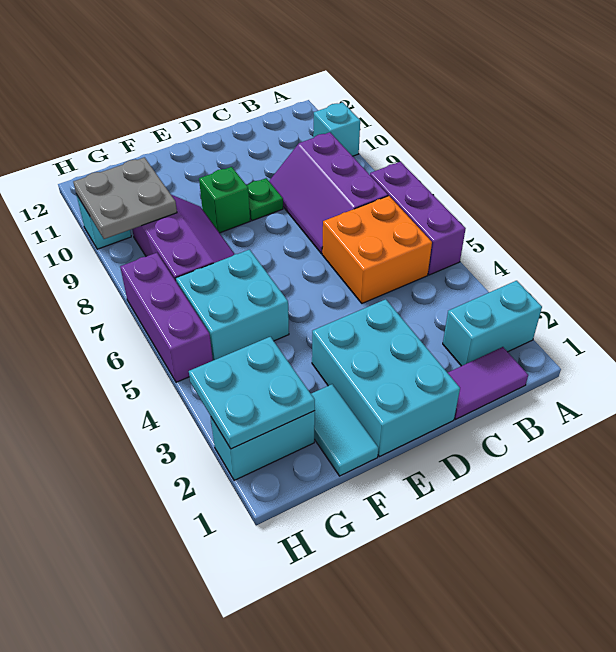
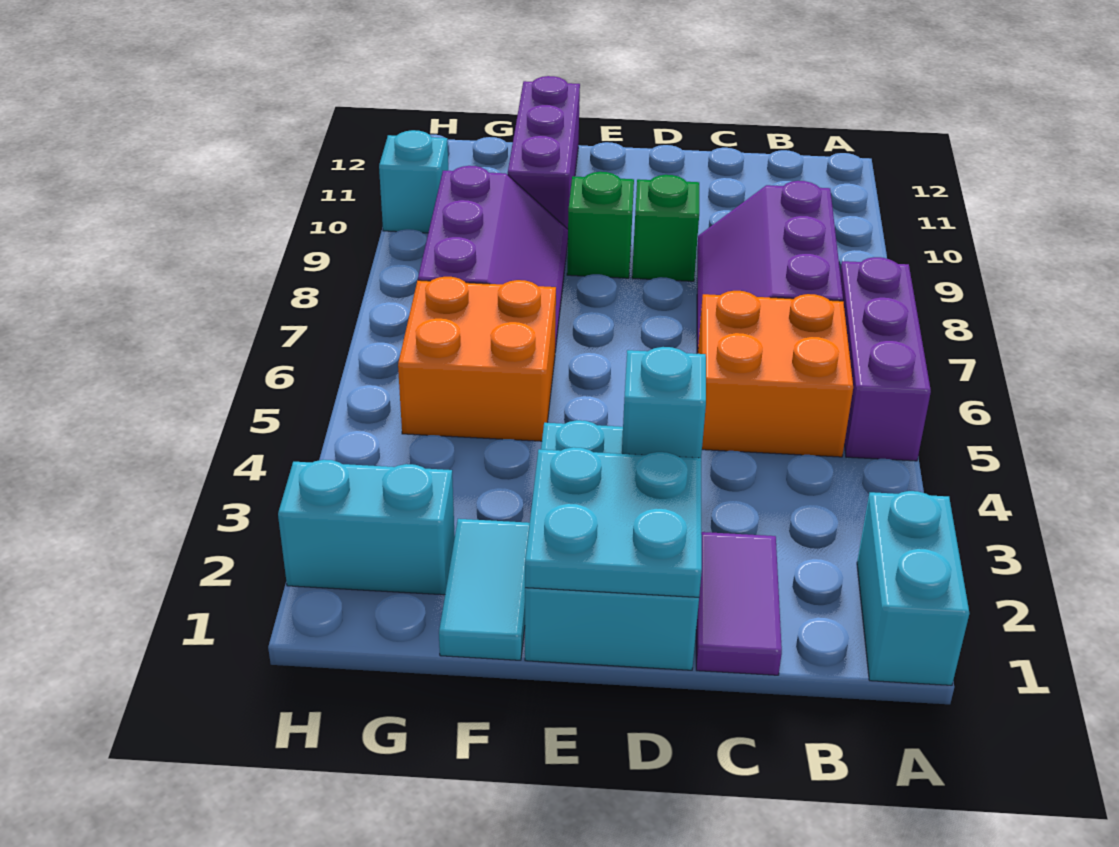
cyan brick A2:B2 level 1 -> cyan brick A1:A2 level 1
cyan brick A10 level 1 -> cyan brick D3 level 2
purple tile B1:C1 level 1 -> purple tile C1:C2 level 1
green plate D9 level 1 -> green brick D9 level 1
cyan brick F5:G6 level 1 -> orange brick F5:G6 level 1
cyan plate G2:H3 level 2 -> cyan plate D1:E2 level 2
grey plate G9:H10 level 2 -> none
purple brick H5:H7 level 1 -> purple brick F10:F12 level 1

